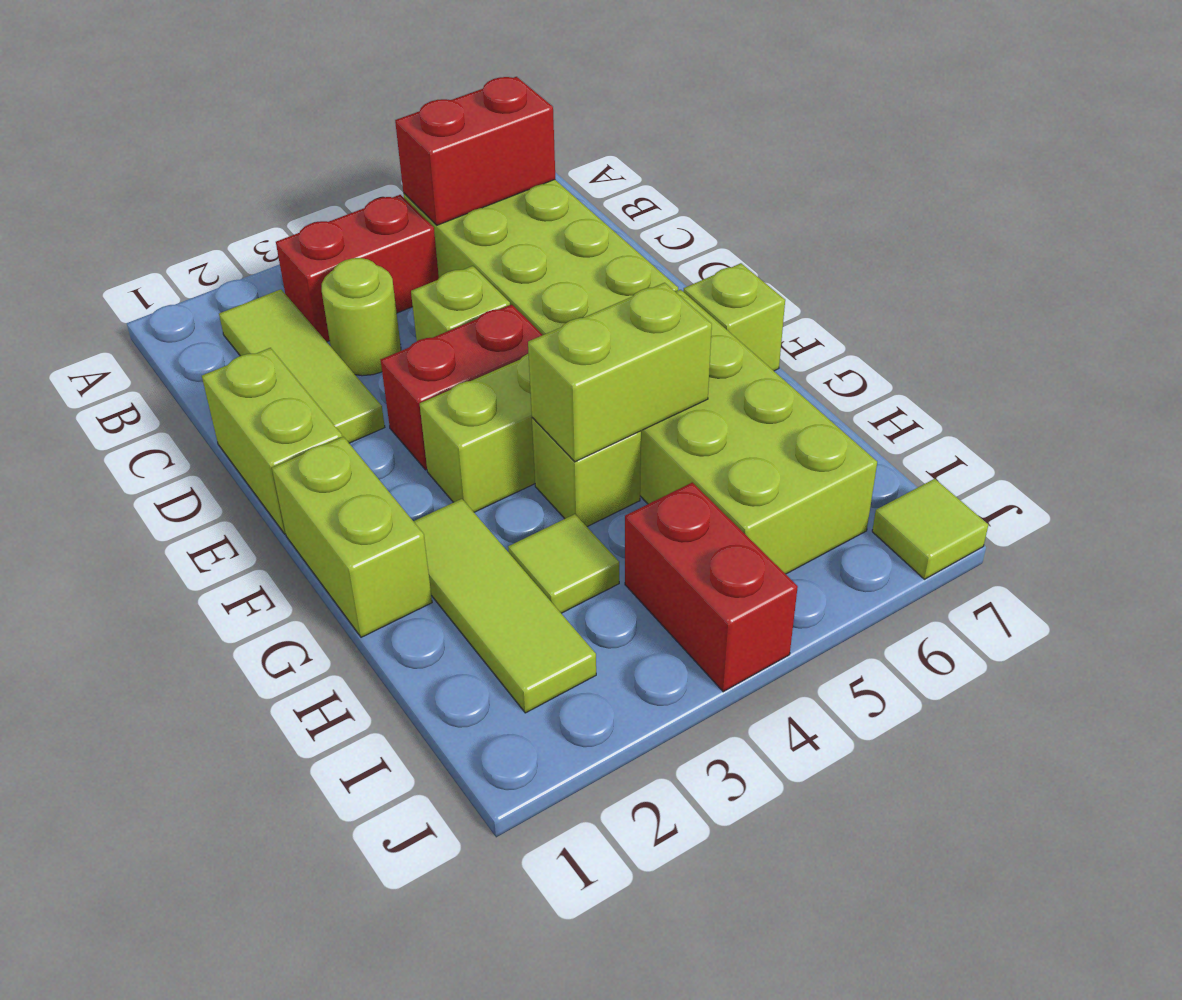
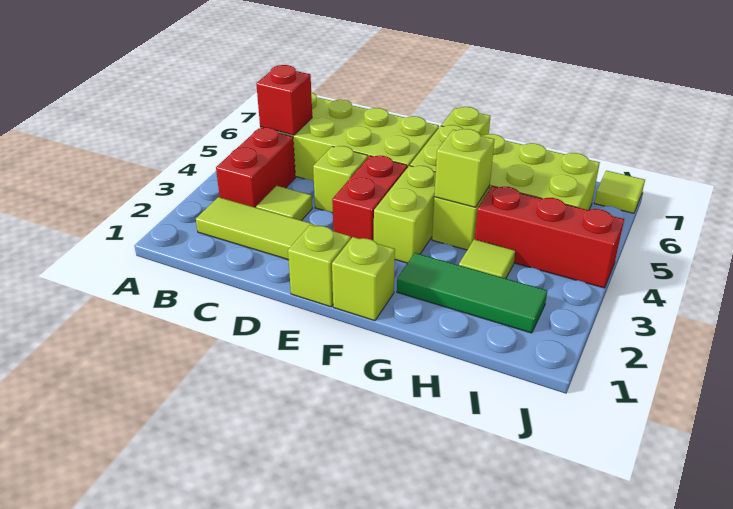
red brick B5:B6 level 2 -> red brick B5 level 2
lime round brick C3 level 1 -> lime tile C3 level 1
lime brick D1:E1 level 1 -> lime brick E1 level 1
lime brick F1:G1 level 1 -> lime brick F1 level 1
lime tile G2:I2 level 1 -> green tile G2:I2 level 1
lime brick G4:G5 level 2 -> lime brick G4 level 2
red brick I4:J4 level 1 -> red brick H4:J4 level 1

